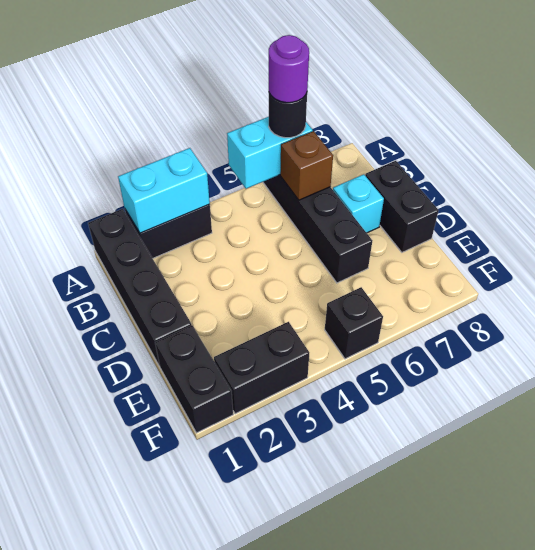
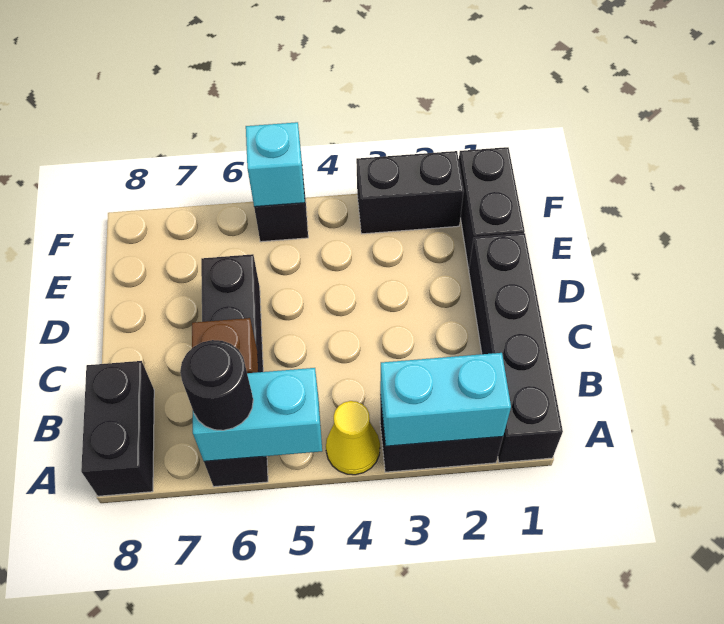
none -> yellow cone A4 level 1
purple round brick A6 level 4 -> none
cyan brick C7 level 1 -> cyan brick F5 level 2
black brick C8:D8 level 1 -> black brick A8:B8 level 1

